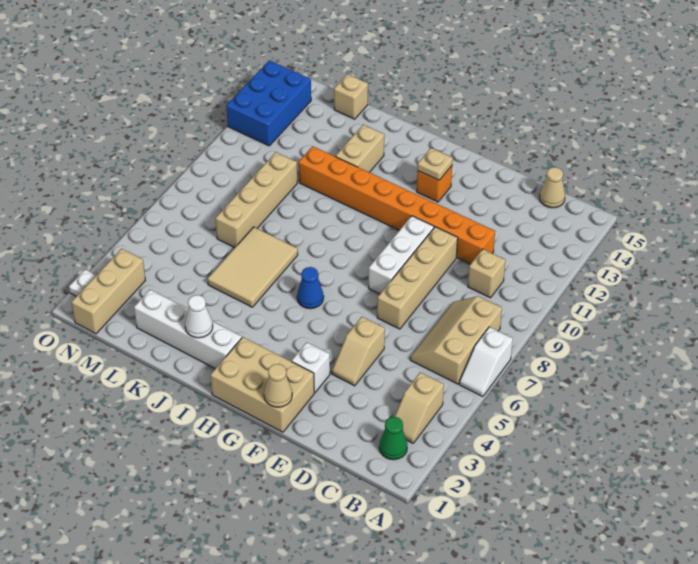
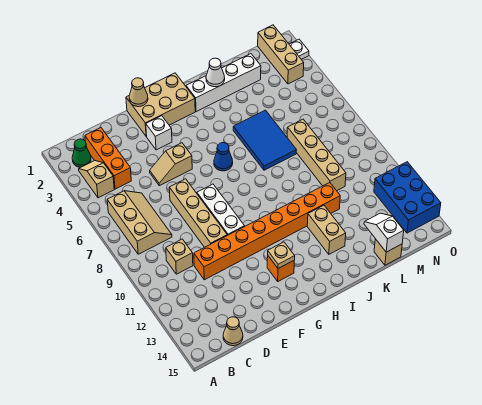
white slope A6:A7 level 1 top 7 -> white slope L14:L15 level 2 top 15
none -> orange brick C2:C4 level 1
tan slope E4:E5 level 1 top 5 -> tan slope E5:F5 level 1 top F
tan tile J5:K7 level 1 -> blue tile J5:K7 level 1

